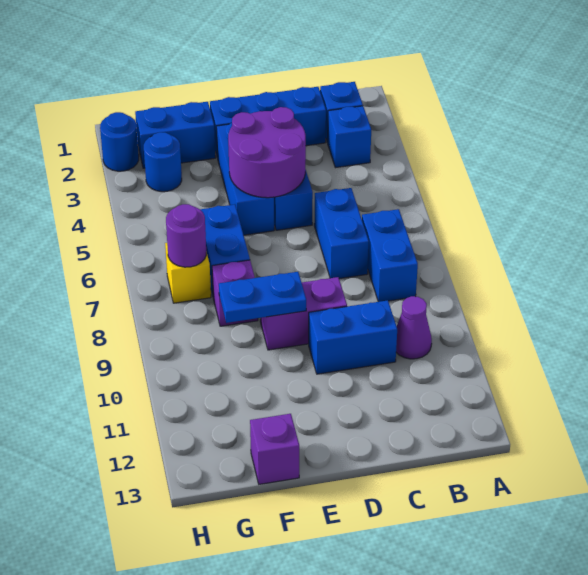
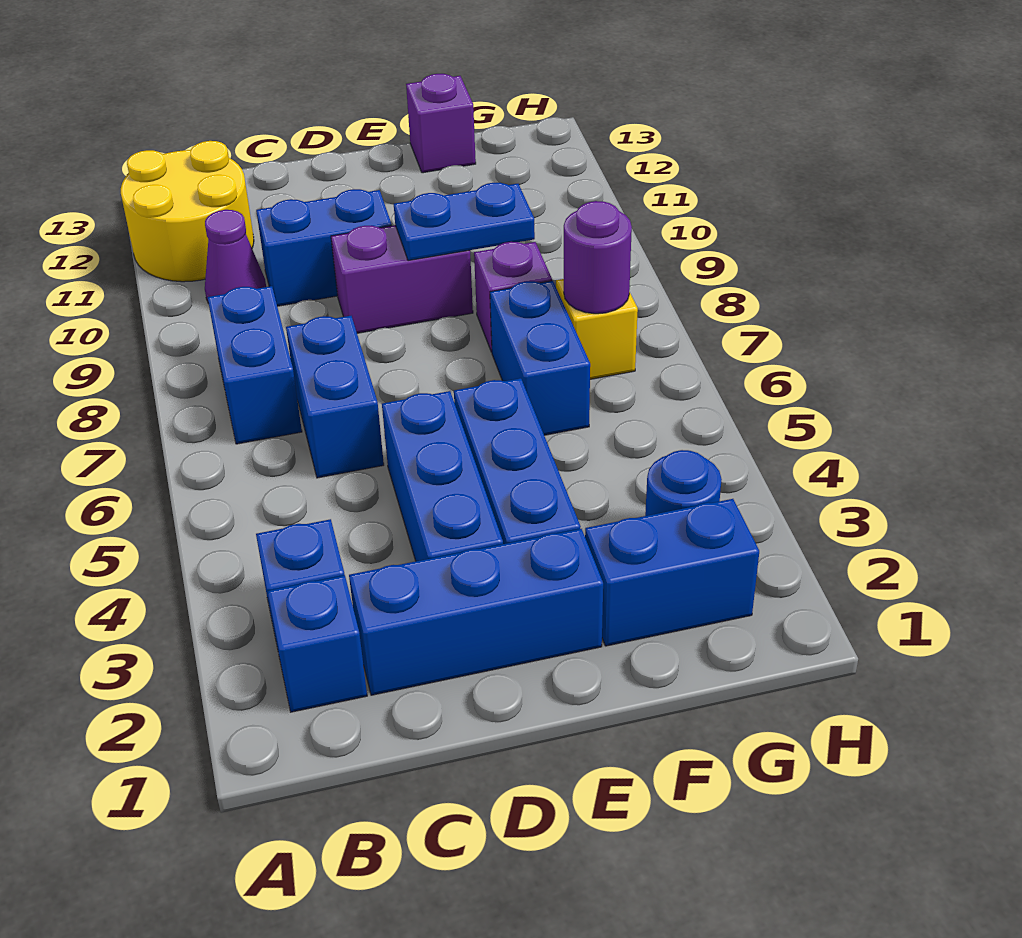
none -> yellow round brick A11:B12 level 1
purple round brick D4:E5 level 2 -> none
blue round brick H2 level 1 -> none

